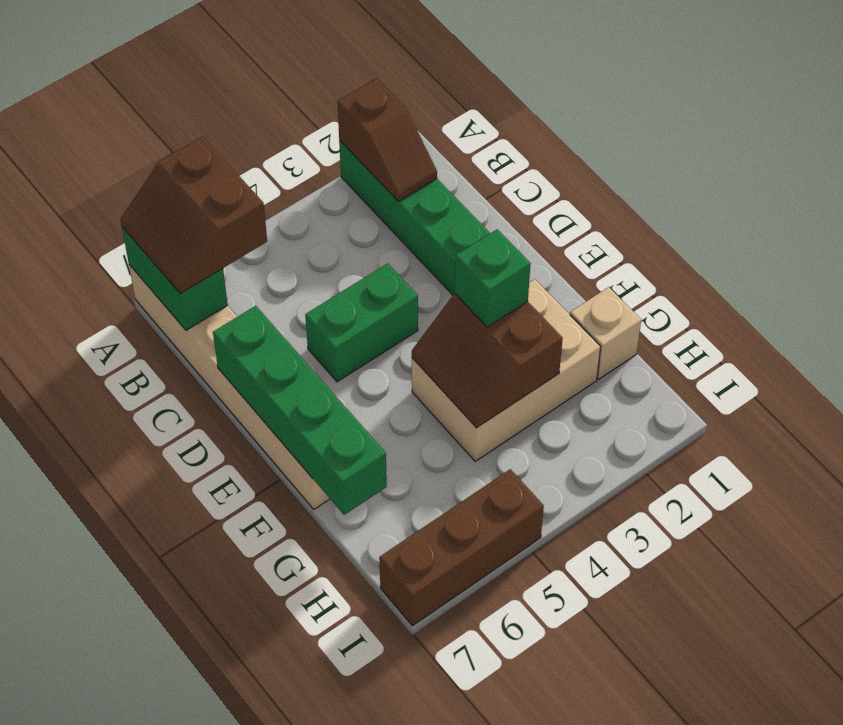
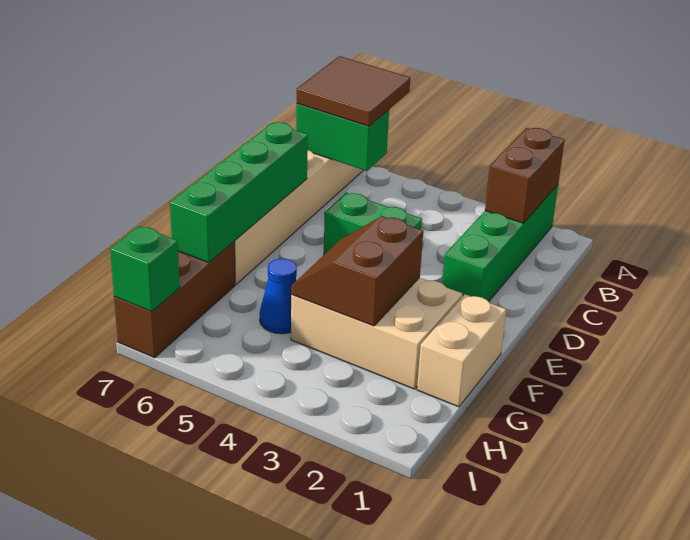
brown slope A2:B2 level 2 top A -> brown brick A2:B2 level 2
brown slope A6:B7 level 3 top 6 -> brown tile A6:B7 level 3
green brick A7:B7 level 2 -> green brick B6:B7 level 2
green brick F3 level 3 -> green brick I7 level 2
tan brick G1 level 1 -> tan brick F1:G1 level 1
none -> blue cone G5 level 1
brown brick I5:I7 level 1 -> brown brick G7:I7 level 1

